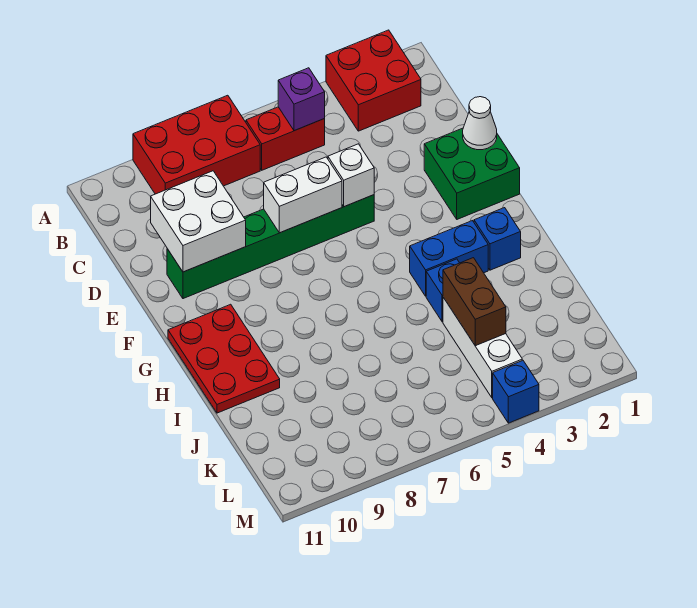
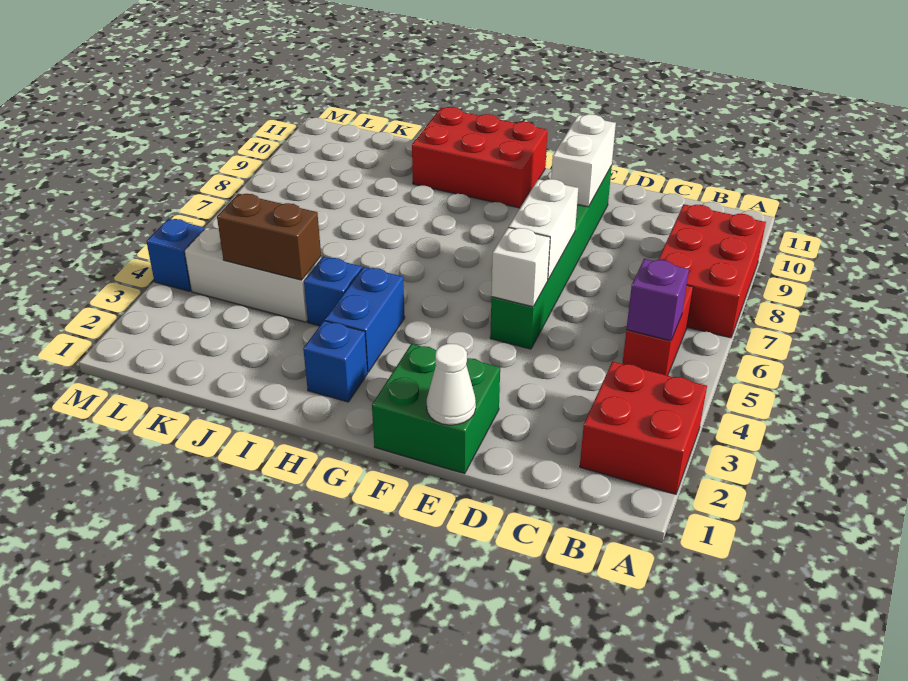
white brick D9:E10 level 2 -> white brick E9:E10 level 2
red plate G10:I11 level 1 -> red brick G10:I11 level 1

